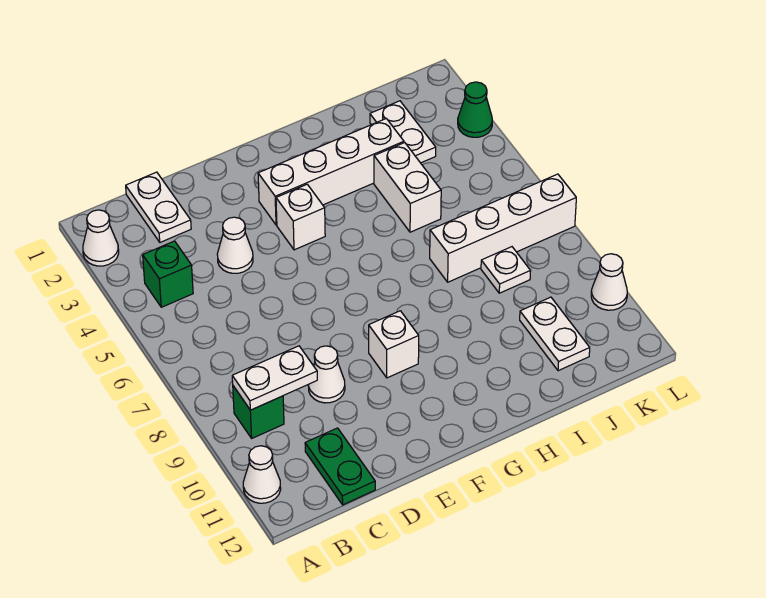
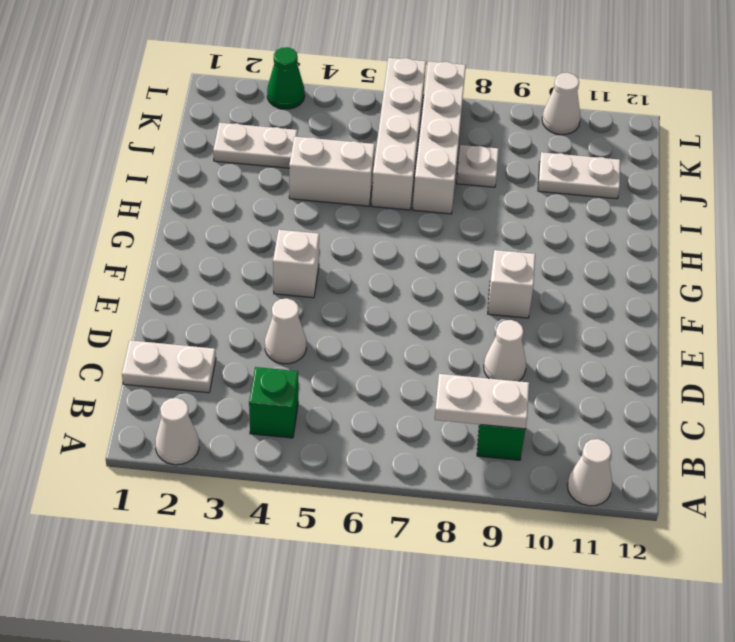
white plate B9:C9 level 2 -> white plate B8:B9 level 2
green plate C11:C12 level 1 -> none
white brick F3:I3 level 1 -> white brick I6:L6 level 1

